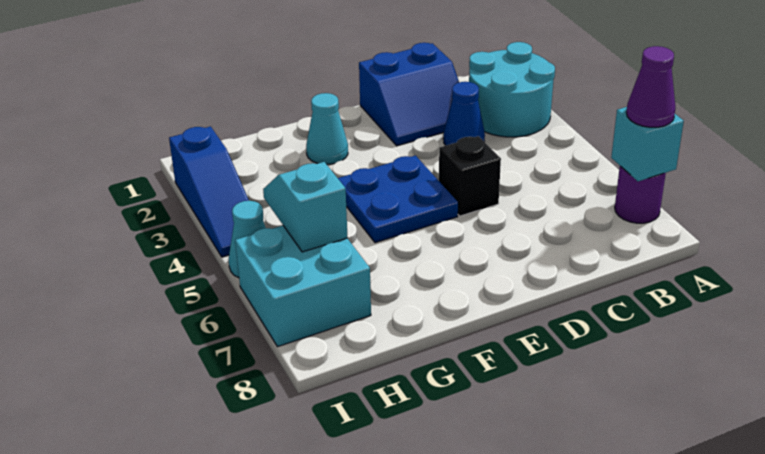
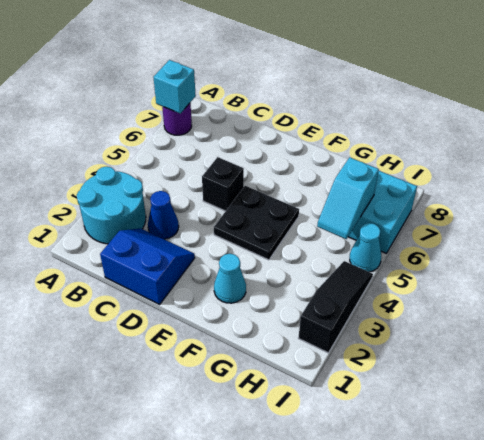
purple cone A7 level 3 -> none
blue plate E4:F5 level 1 -> black plate E4:F5 level 1
blue slope I2:I4 level 1 top 2 -> black slope I2:I4 level 1 top 2

